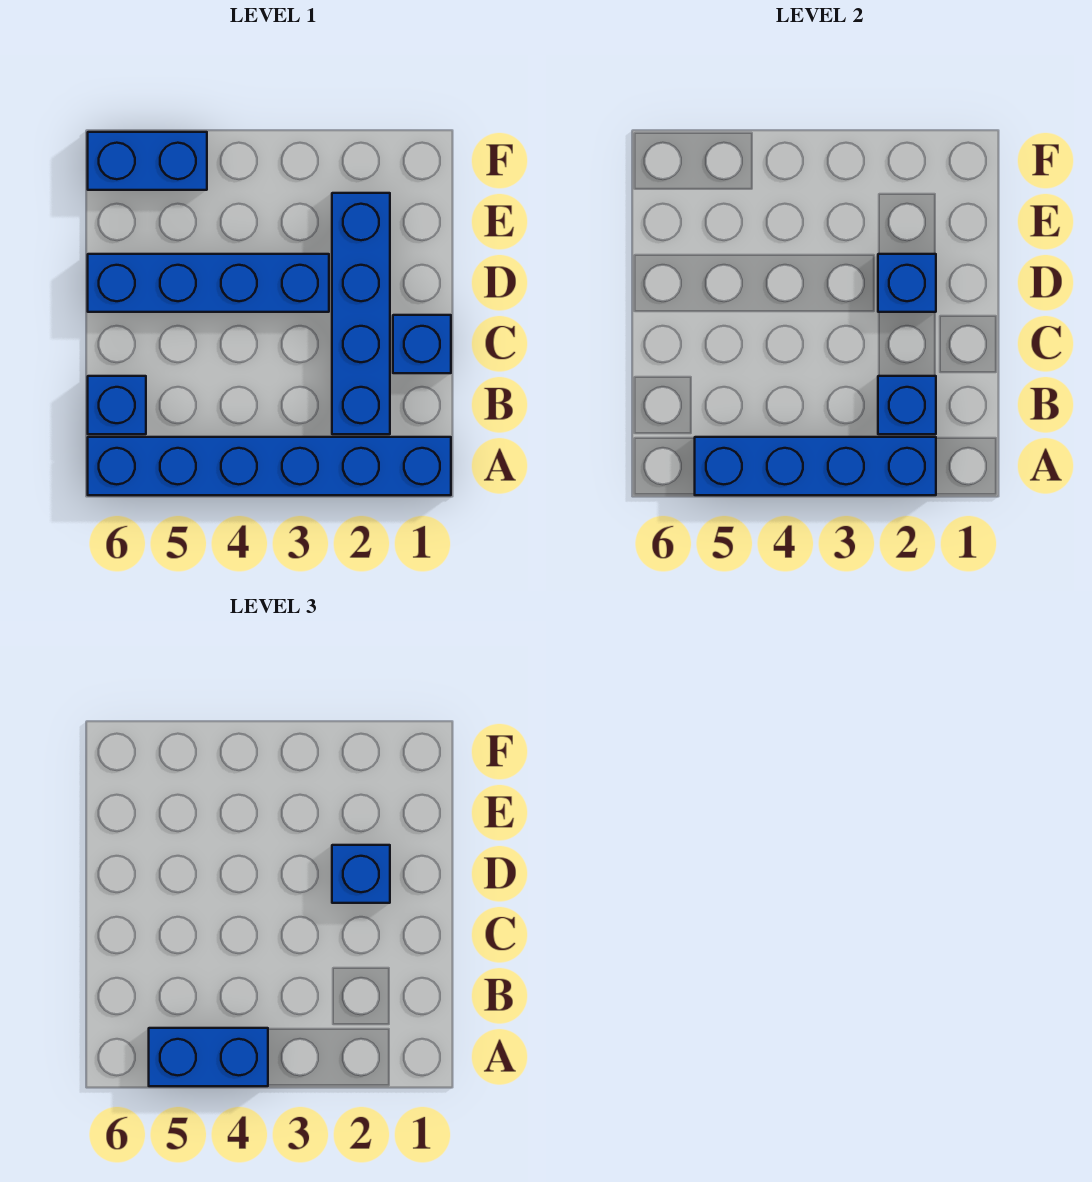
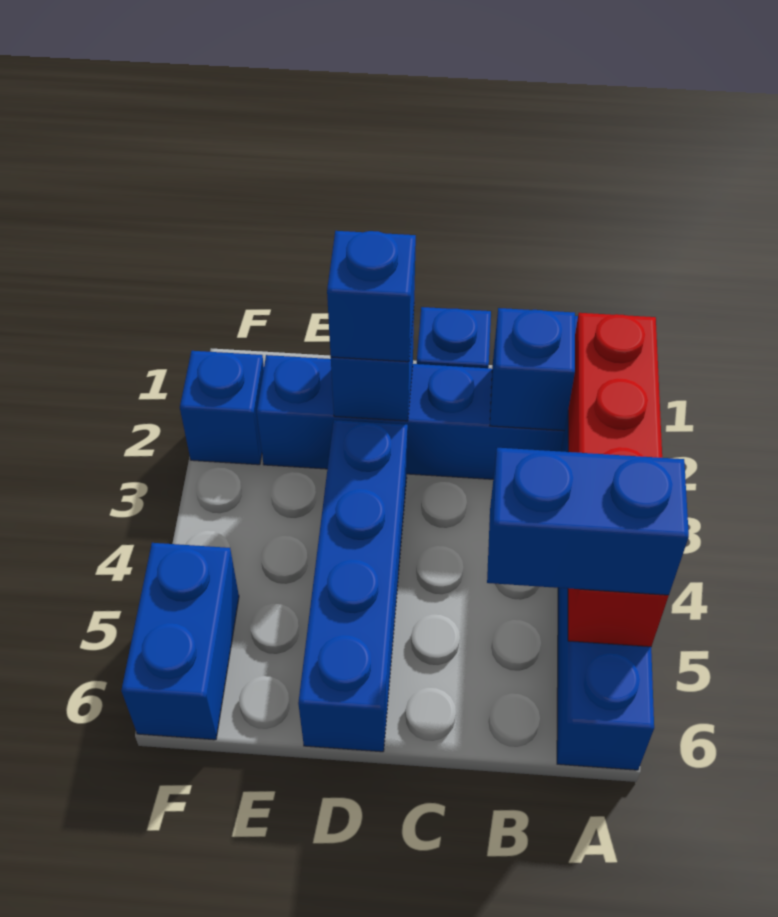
blue brick A2:A5 level 2 -> red brick A2:A5 level 2
blue brick A4:A5 level 3 -> blue brick A5:B5 level 3
blue brick B6 level 1 -> blue brick F2 level 1

